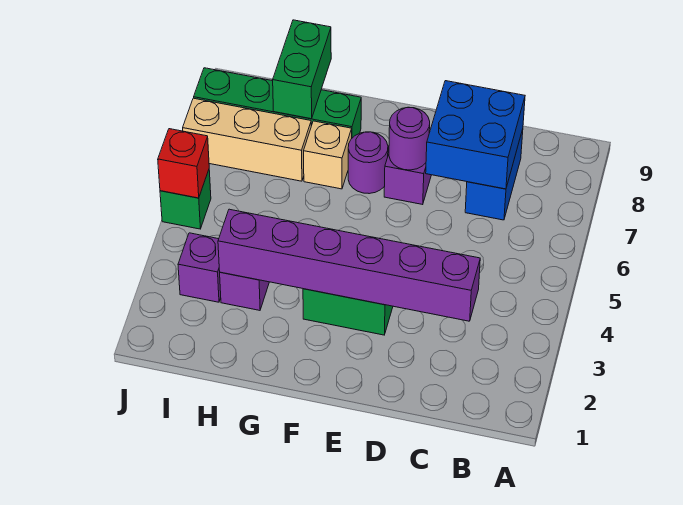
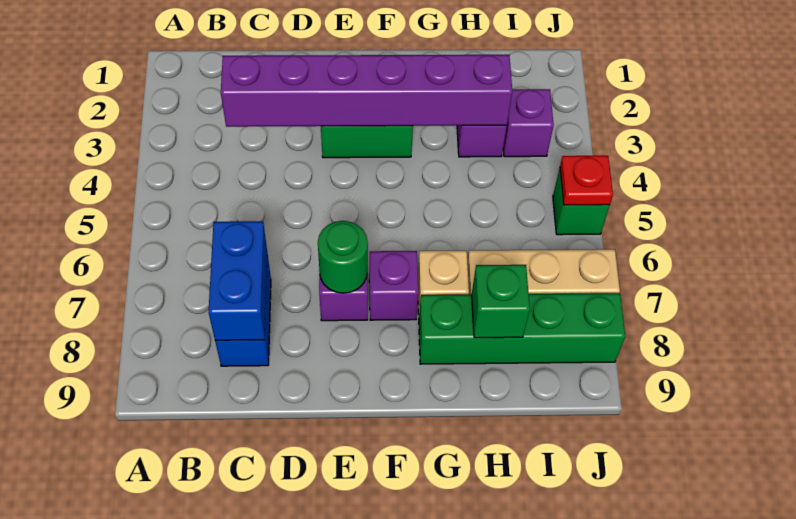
blue brick C7:D8 level 2 -> blue brick C7:C8 level 2
purple round brick E7 level 2 -> green round brick E7 level 2
purple round brick F7 level 1 -> purple brick F7 level 1
green brick H8:H9 level 2 -> green brick H8 level 2
red brick J5 level 2 -> red plate J5 level 2

